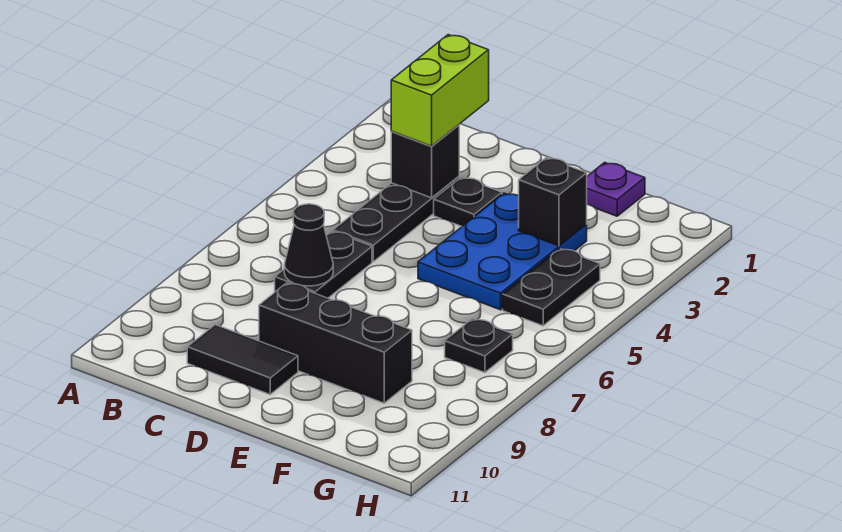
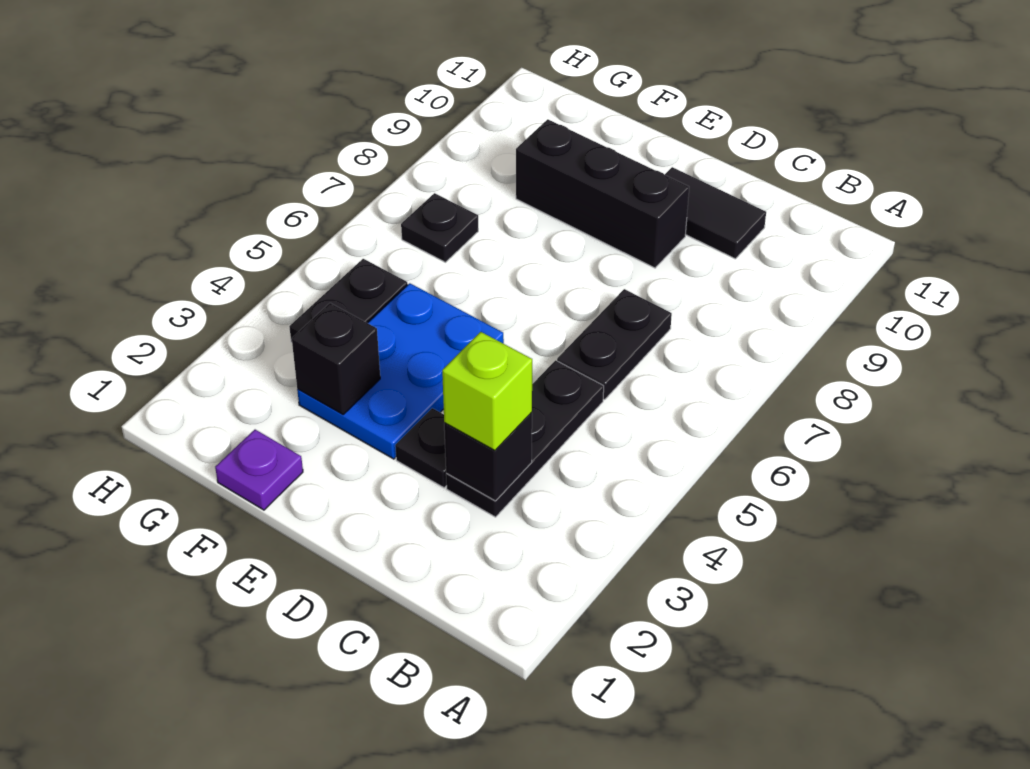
lime brick C2:C3 level 3 -> lime brick C3 level 3
black cone C7 level 2 -> none

